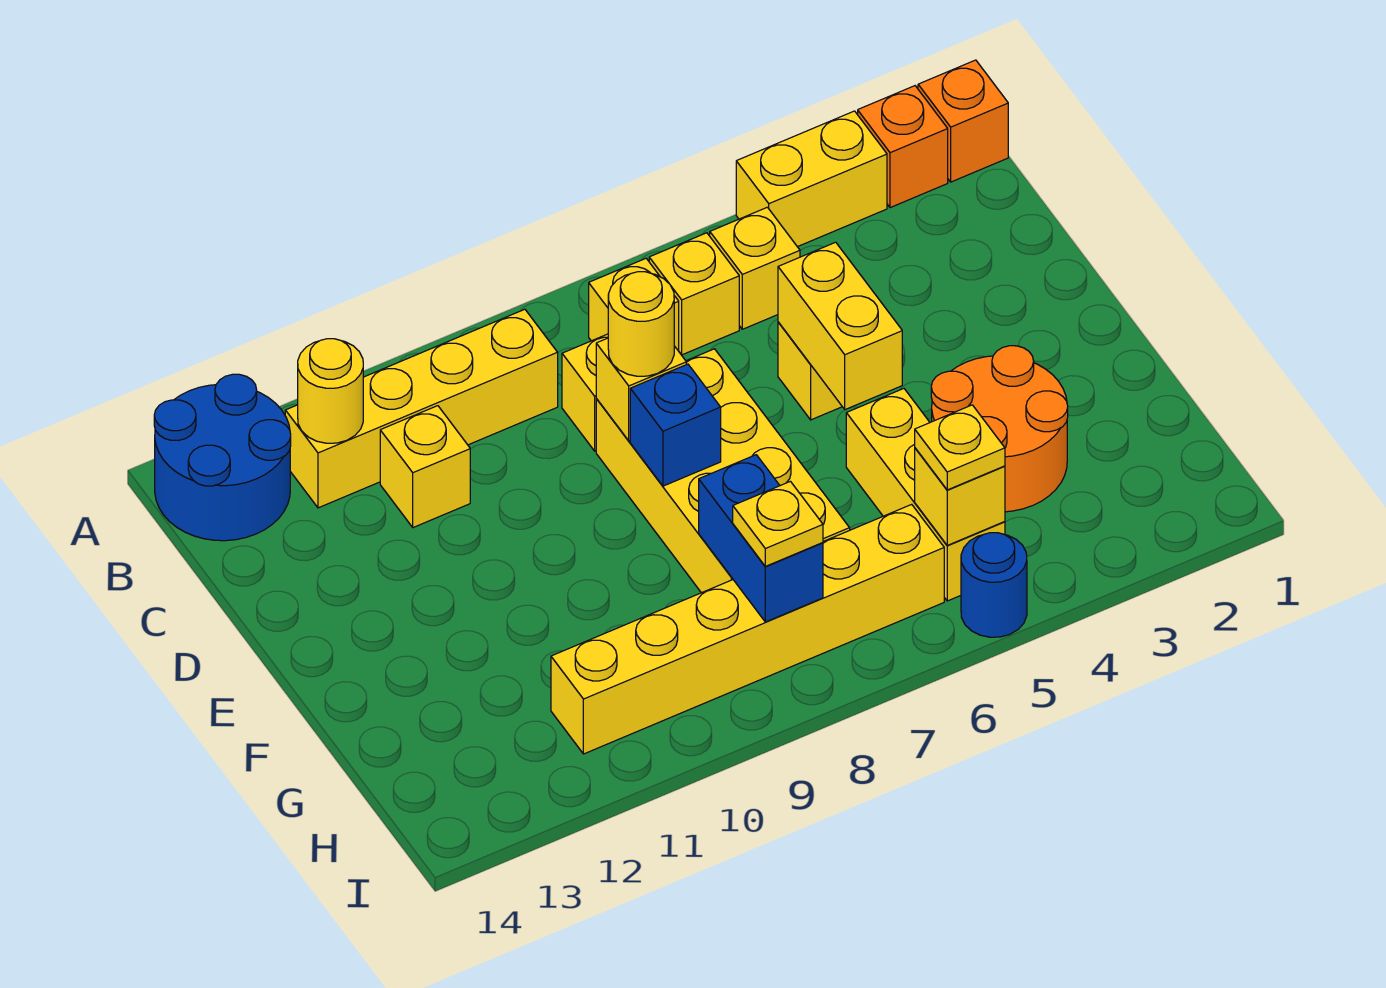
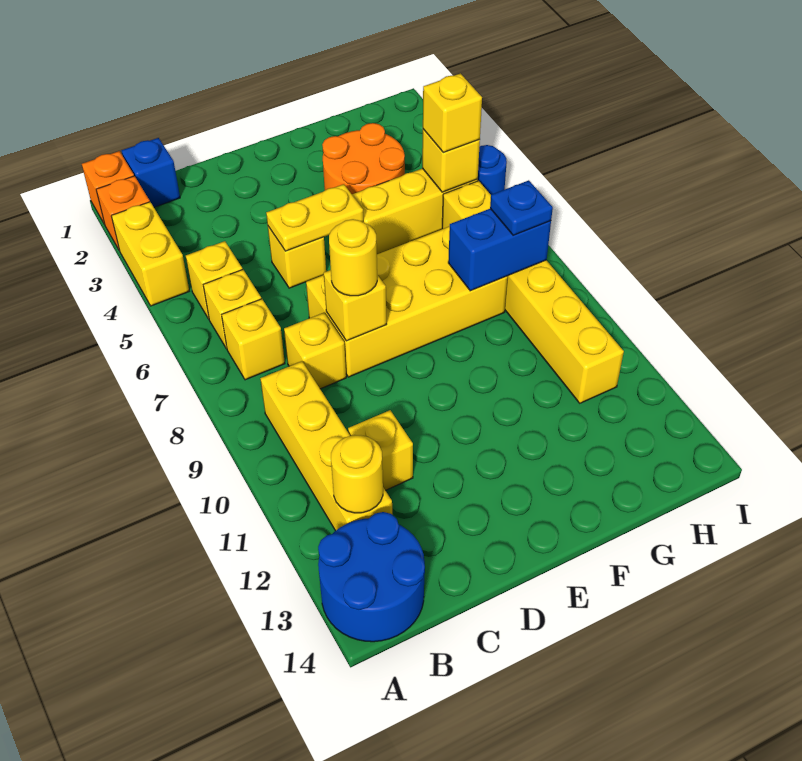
yellow brick D5:E5 level 2 -> yellow plate D5:E5 level 2
blue brick E8 level 2 -> blue brick B1 level 1
yellow plate H5 level 3 -> yellow brick H5 level 3
yellow plate H8 level 3 -> blue plate H8 level 3

